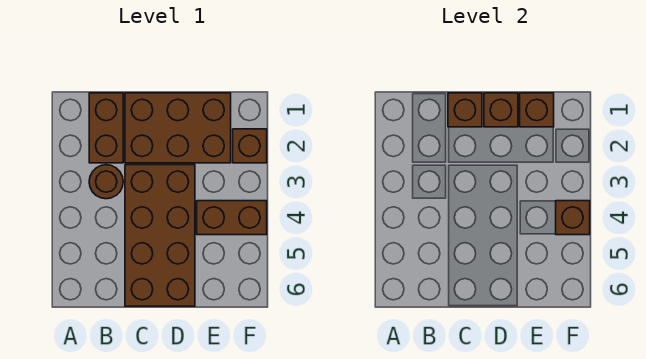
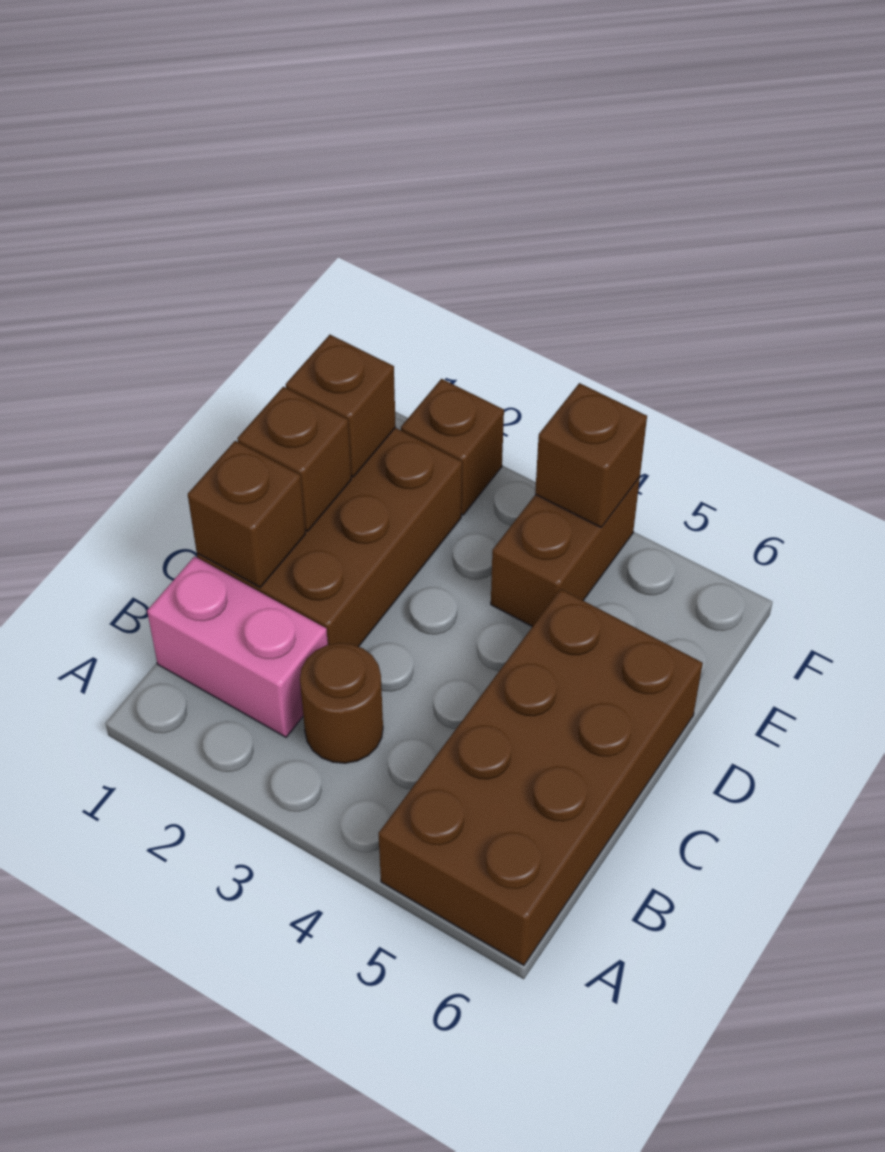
brown brick B1:B2 level 1 -> pink brick B1:B2 level 1
brown brick C3:D6 level 1 -> brown brick A5:D6 level 1

